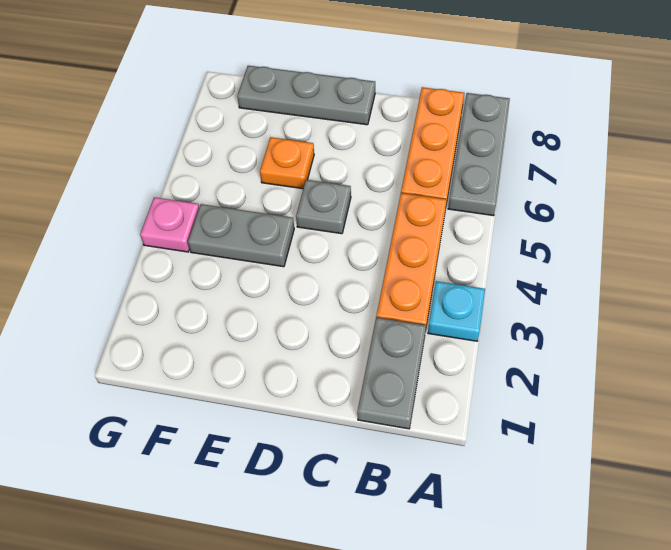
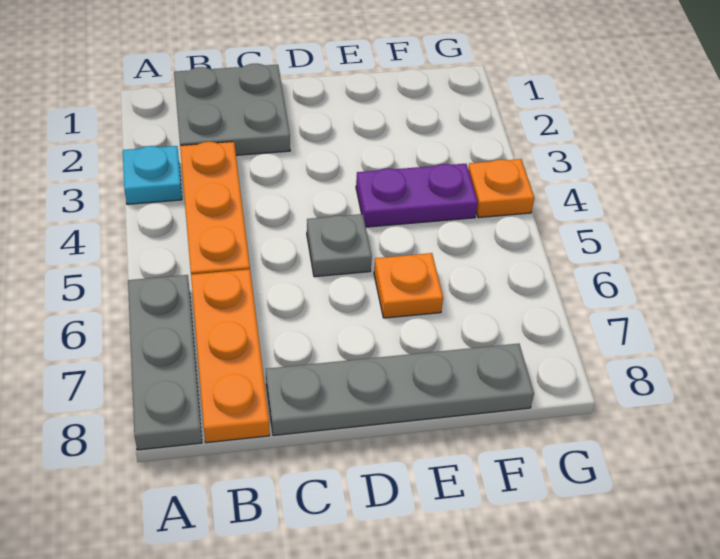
grey plate B1:B2 level 1 -> grey plate B1:C2 level 1
grey plate D8:F8 level 1 -> grey plate C8:F8 level 1
grey plate E4:F4 level 1 -> purple plate E4:F4 level 1
pink plate G4 level 1 -> orange plate G4 level 1

